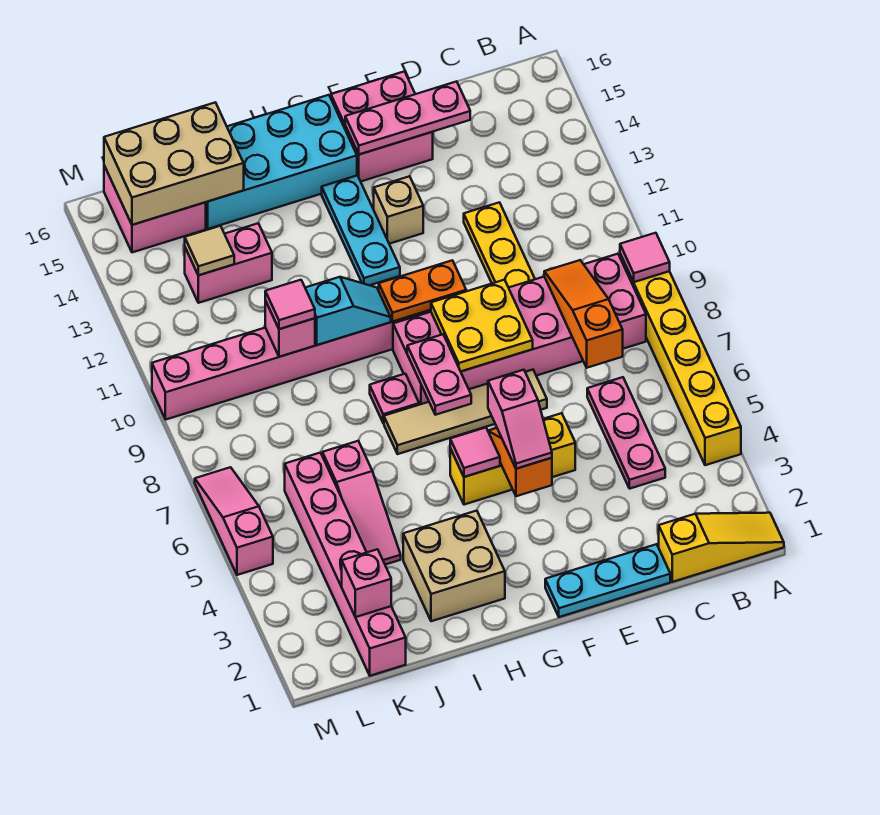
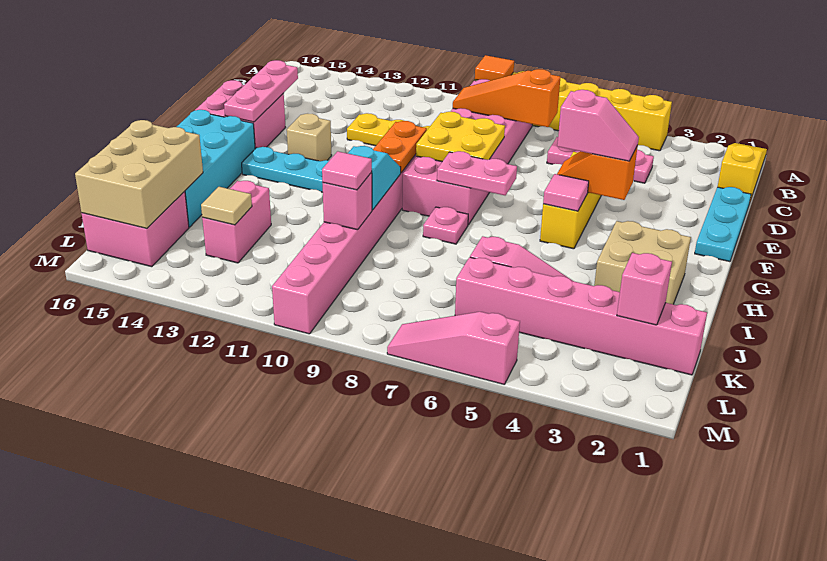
pink tile A9 level 2 -> orange tile A9 level 2
tan tile E7:H7 level 1 -> none

